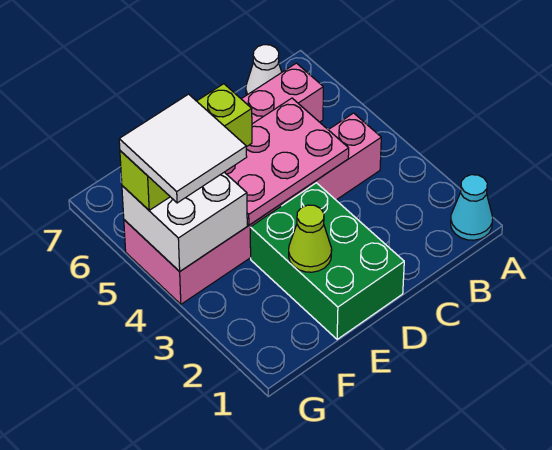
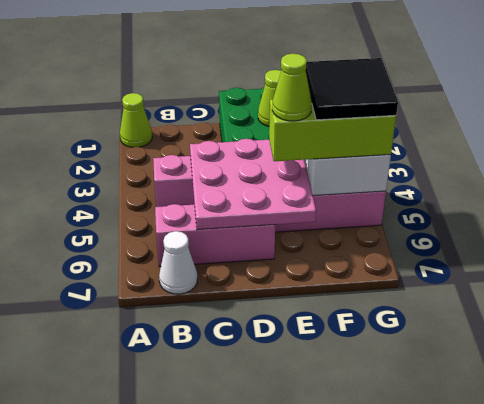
cyan cone A1 level 1 -> lime cone A1 level 1
pink plate C4:E5 level 2 -> pink plate C4:E6 level 2
none -> lime cone E5 level 4
white tile F4:G5 level 4 -> black tile F4:G5 level 4

